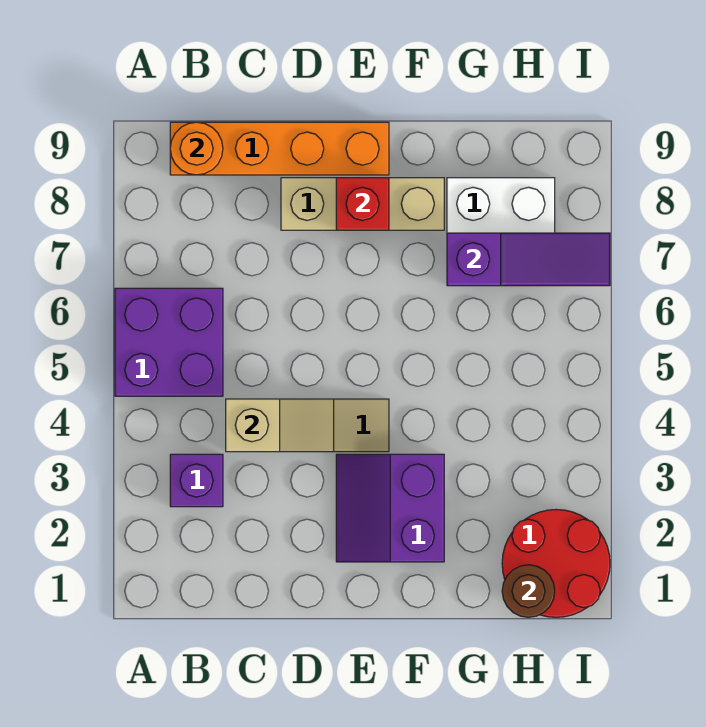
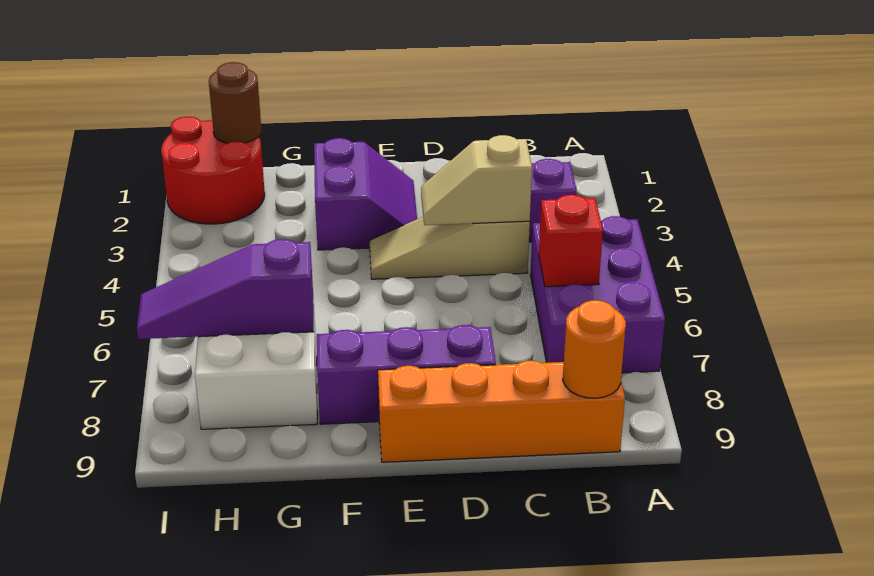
purple brick A5:B6 level 1 -> purple brick A5:B7 level 1
tan brick D8:F8 level 1 -> purple brick D8:F8 level 1
red brick E8 level 2 -> red brick B6 level 2

